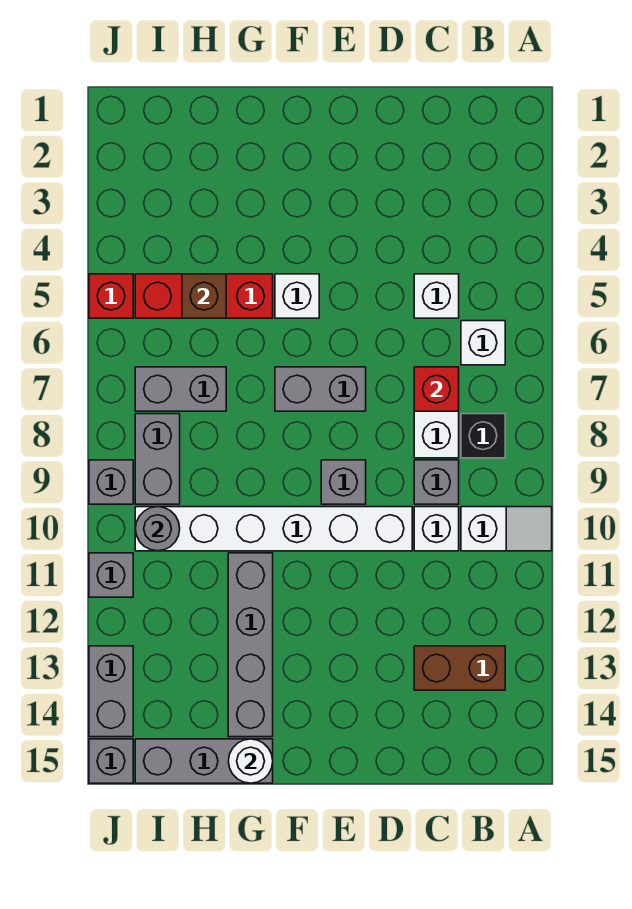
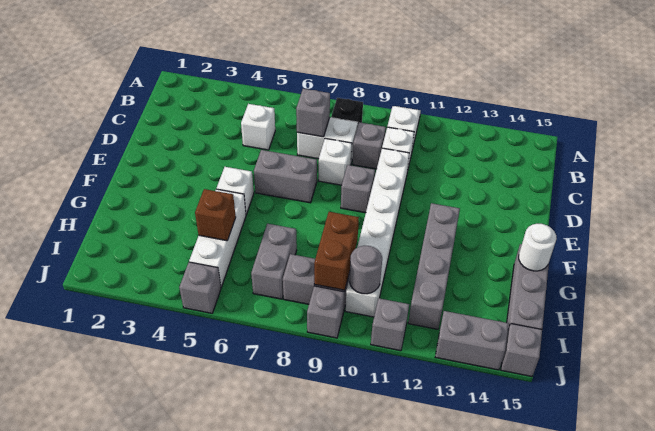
white brick B6 level 1 -> white brick D8 level 1
brown brick B13:C13 level 1 -> brown brick H9:I9 level 2
red brick C7 level 2 -> grey brick C7 level 2
grey brick E7:F7 level 1 -> grey brick E6:E7 level 1
red brick G5:I5 level 1 -> white brick G5:I5 level 1
grey brick G11:G14 level 1 -> grey brick F12:I12 level 1
red brick J5 level 1 -> grey brick J5 level 1

